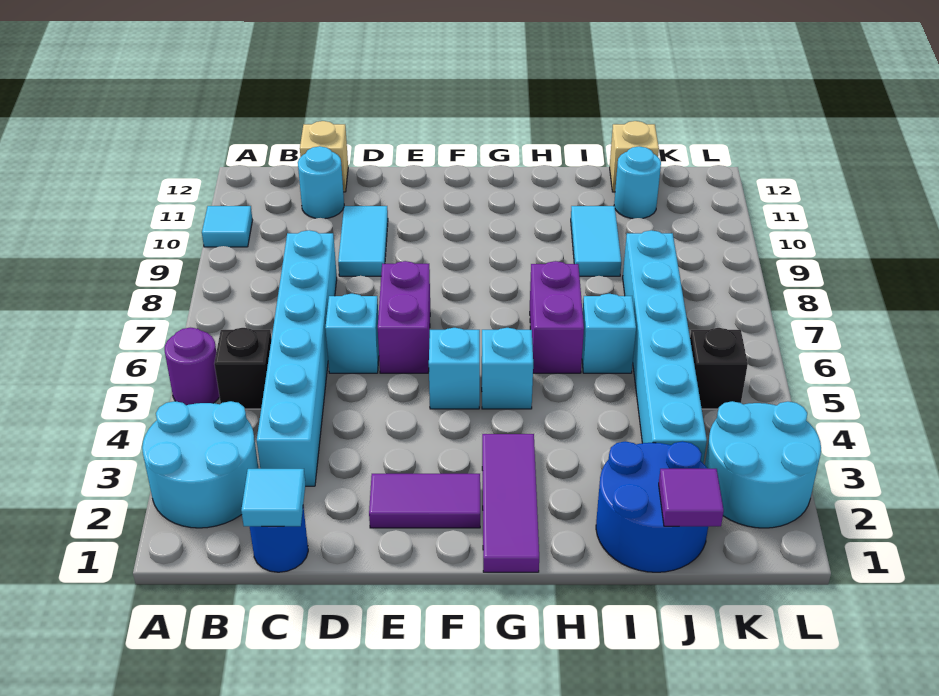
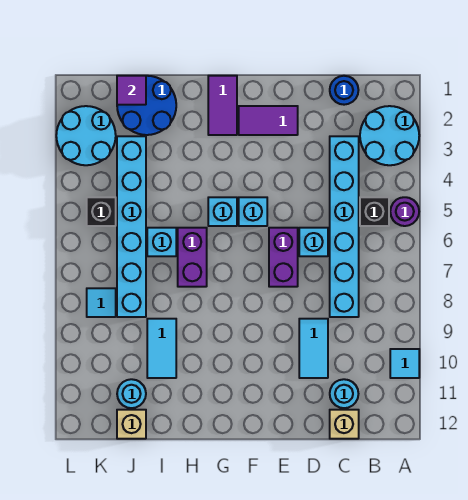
cyan tile C1 level 2 -> cyan tile K8 level 1
purple tile G1:G3 level 1 -> purple tile G1:G2 level 1

